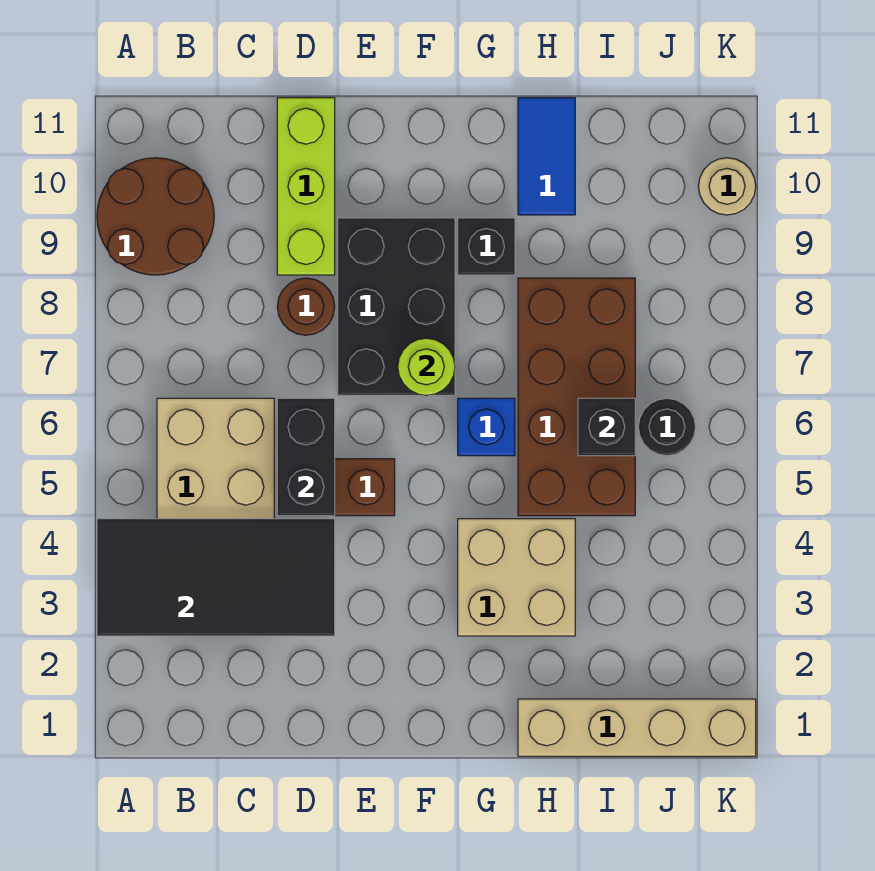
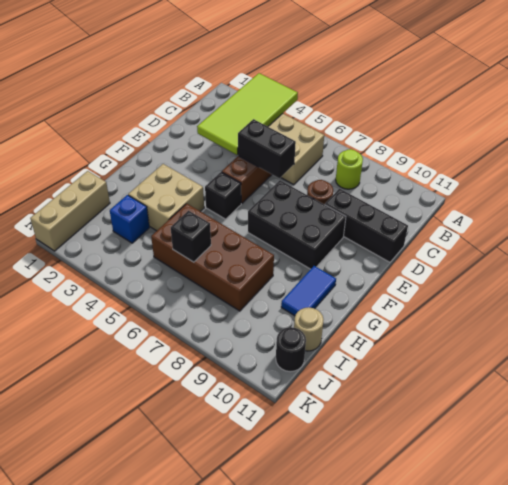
black tile A3:D4 level 2 -> lime tile A3:D4 level 2
brown round brick A9:B10 level 1 -> none
lime brick D9:D11 level 1 -> black brick D9:D11 level 1
lime round brick F7 level 2 -> lime round brick B8 level 1
blue brick G6 level 1 -> blue brick I3 level 1
black brick G9 level 1 -> black brick F5 level 1
tan brick H1:K1 level 1 -> tan brick I1:K1 level 1
blue tile H10:H11 level 1 -> blue tile G10:H10 level 1
black round brick J6 level 1 -> black round brick J11 level 1
tan round brick K10 level 1 -> tan round brick I11 level 1

